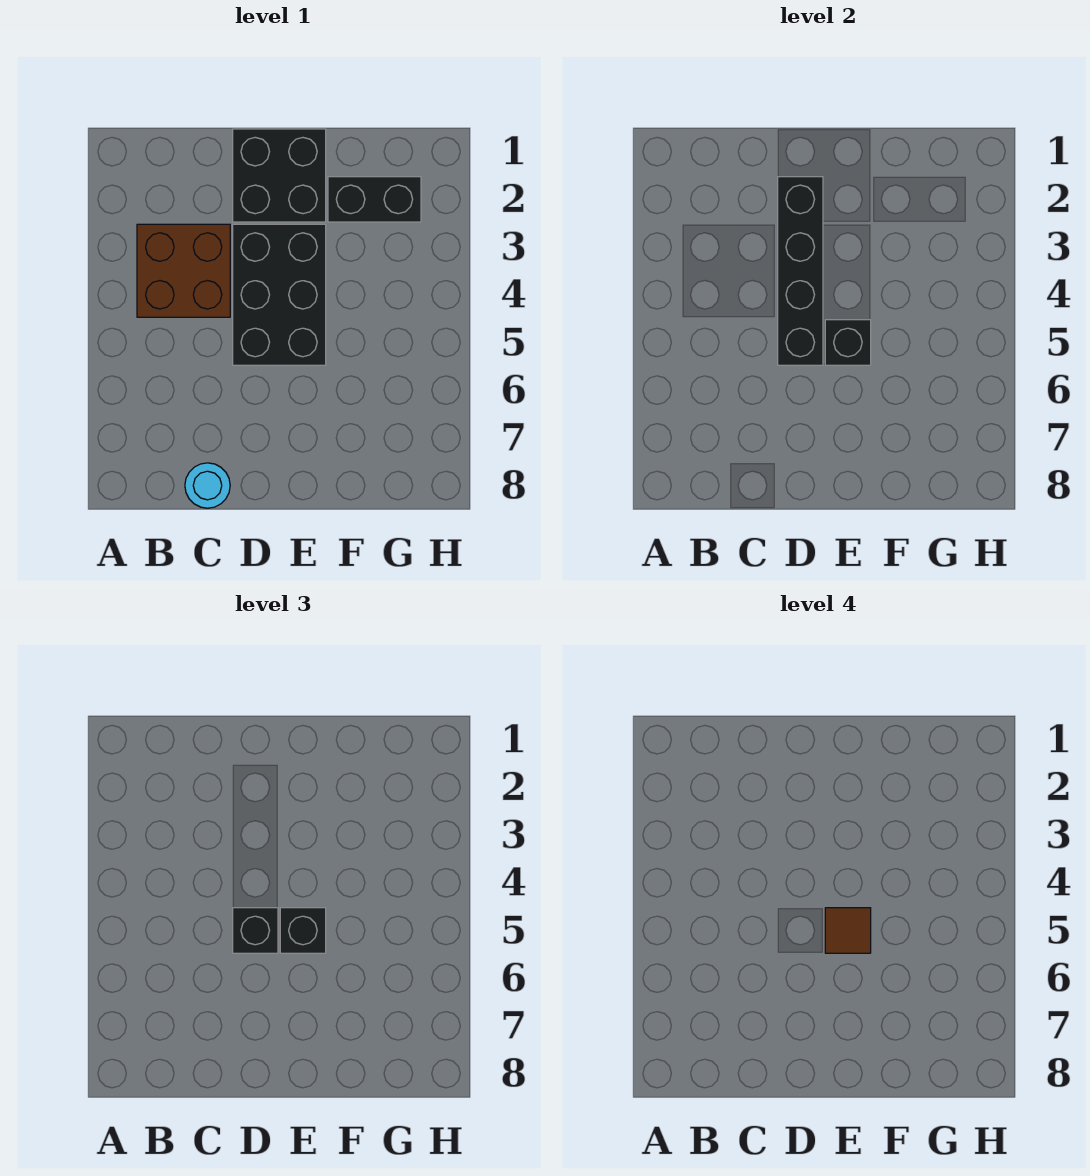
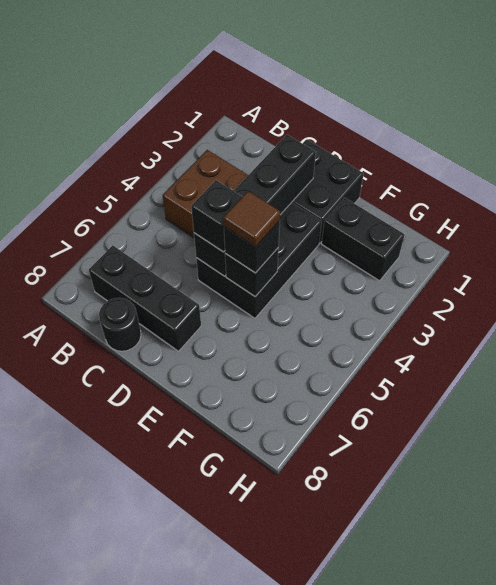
none -> black brick B7:D7 level 1
cyan round brick C8 level 1 -> black round brick C8 level 1

